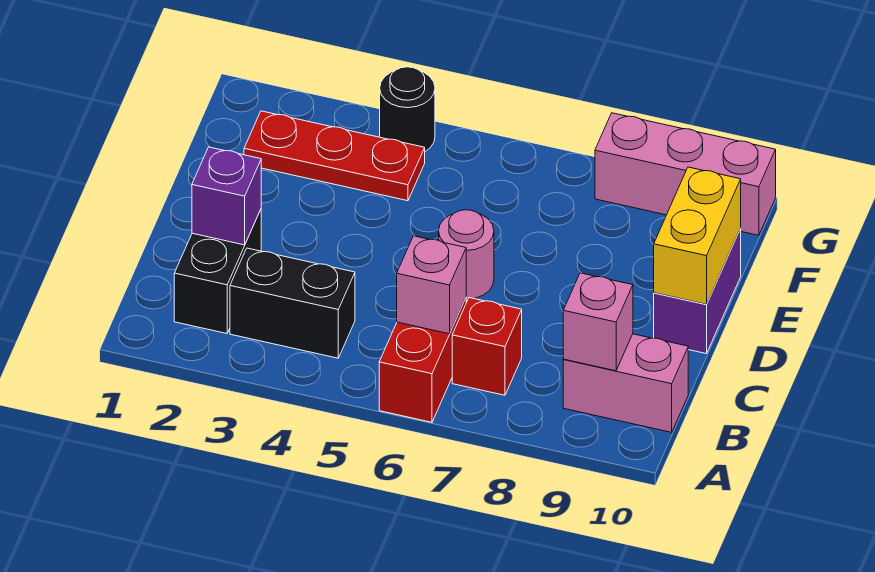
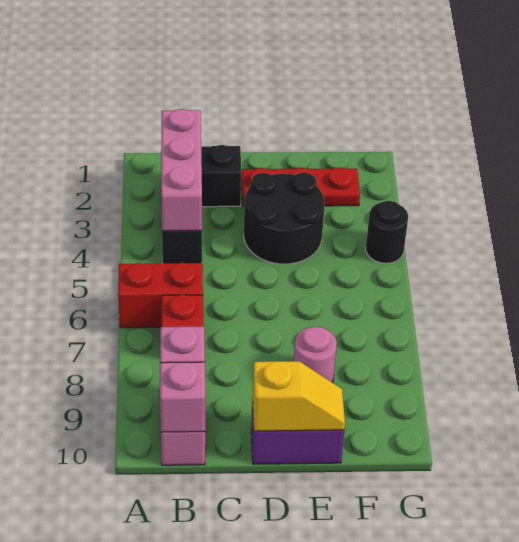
pink brick B6 level 2 -> pink brick B10 level 2
purple brick C2 level 2 -> none
none -> black round brick D3:E4 level 1
pink round brick D6 level 1 -> pink round brick E8 level 1
yellow brick D10:E10 level 2 -> yellow slope D10:E10 level 2 top D
red plate F2:F4 level 1 -> red plate D2:F2 level 1
pink brick G8:G10 level 1 -> pink brick B2:B4 level 2

